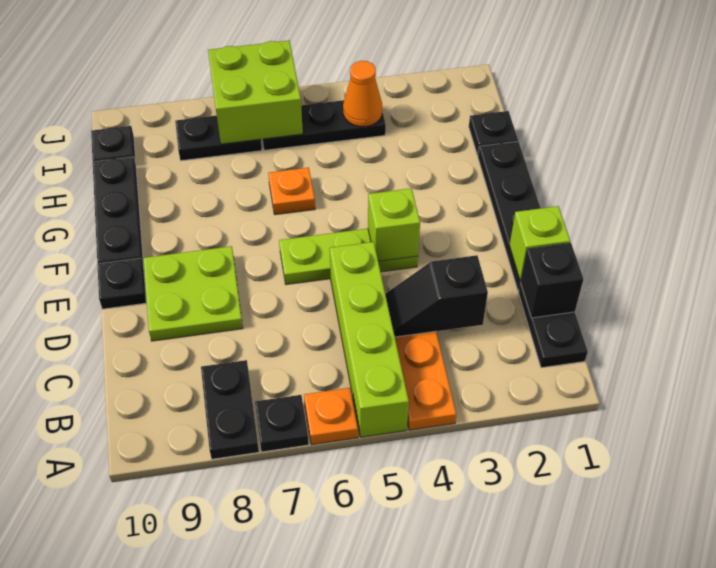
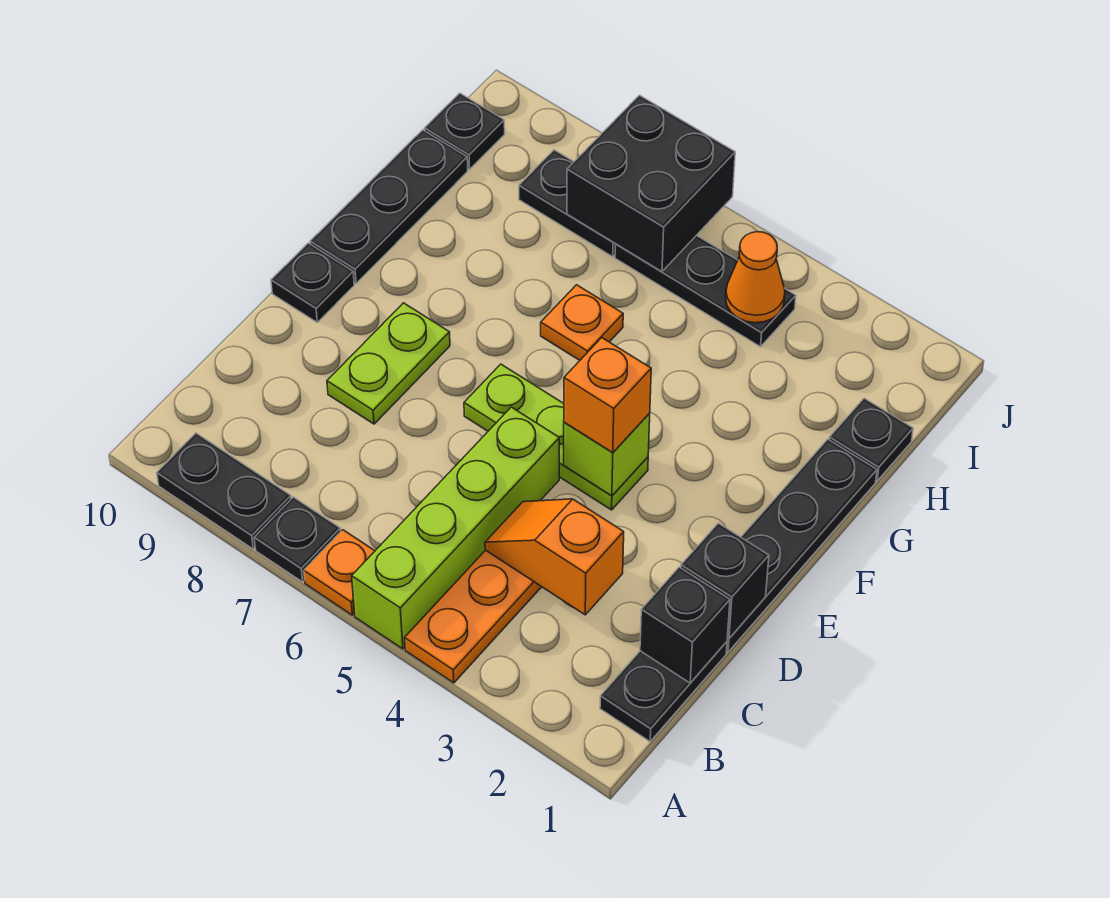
black plate A8:B8 level 1 -> black plate A8:A9 level 1
black slope C3:C4 level 2 top 3 -> orange slope C3:C4 level 2 top 3
lime brick D1 level 2 -> black brick D1 level 2
lime plate D8:E9 level 1 -> lime plate D8:E8 level 1
none -> orange brick E4 level 3
lime brick I6:J7 level 2 -> black brick I6:J7 level 2

